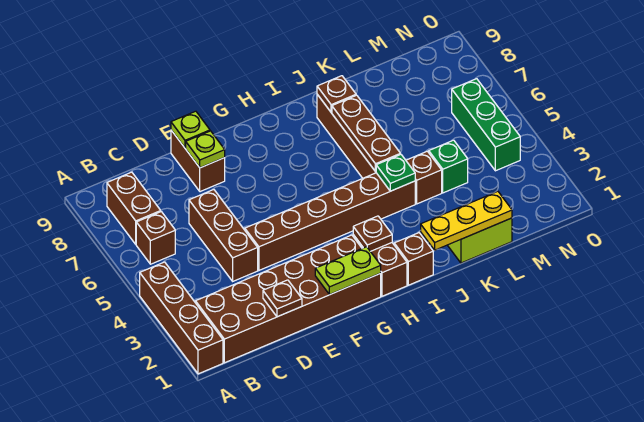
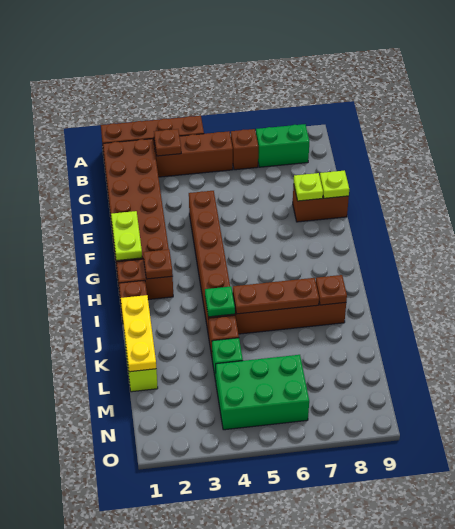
brown brick B7:B8 level 1 -> green brick B7:B8 level 1
brown plate D1 level 2 -> brown plate B3 level 2
brown brick D4:D6 level 1 -> brown brick B3:B5 level 1
green brick N4:N6 level 1 -> green brick M4:N6 level 1

